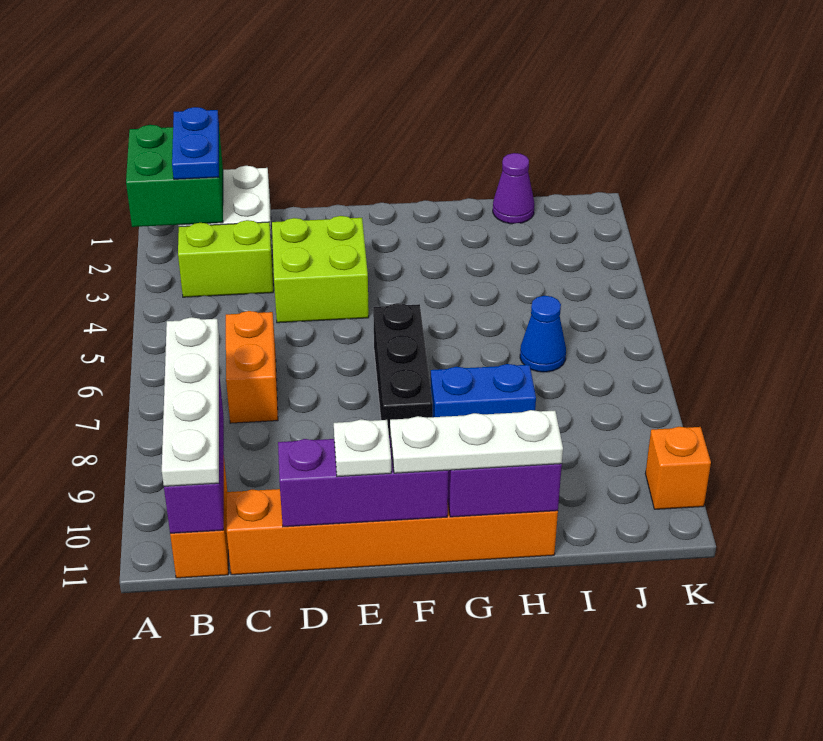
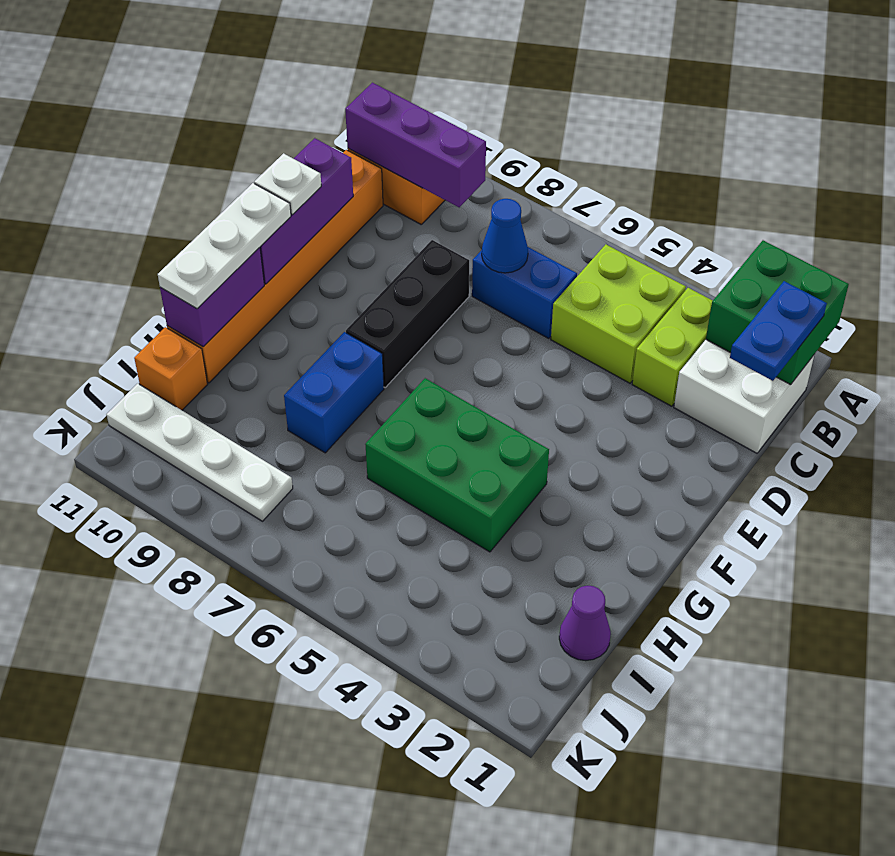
blue plate B1:B2 level 3 -> blue plate B1:C1 level 3
white plate B8:B11 level 3 -> white plate J8:J11 level 1
orange brick C6:C7 level 1 -> blue brick C6:C7 level 1
lime brick D3:E4 level 1 -> lime brick B4:C5 level 1
black brick F6:F8 level 1 -> black brick D8:F8 level 1
none -> green brick G4:H6 level 1
blue cone I6 level 1 -> blue cone C7 level 2
orange brick K10 level 1 -> orange brick I11 level 1

